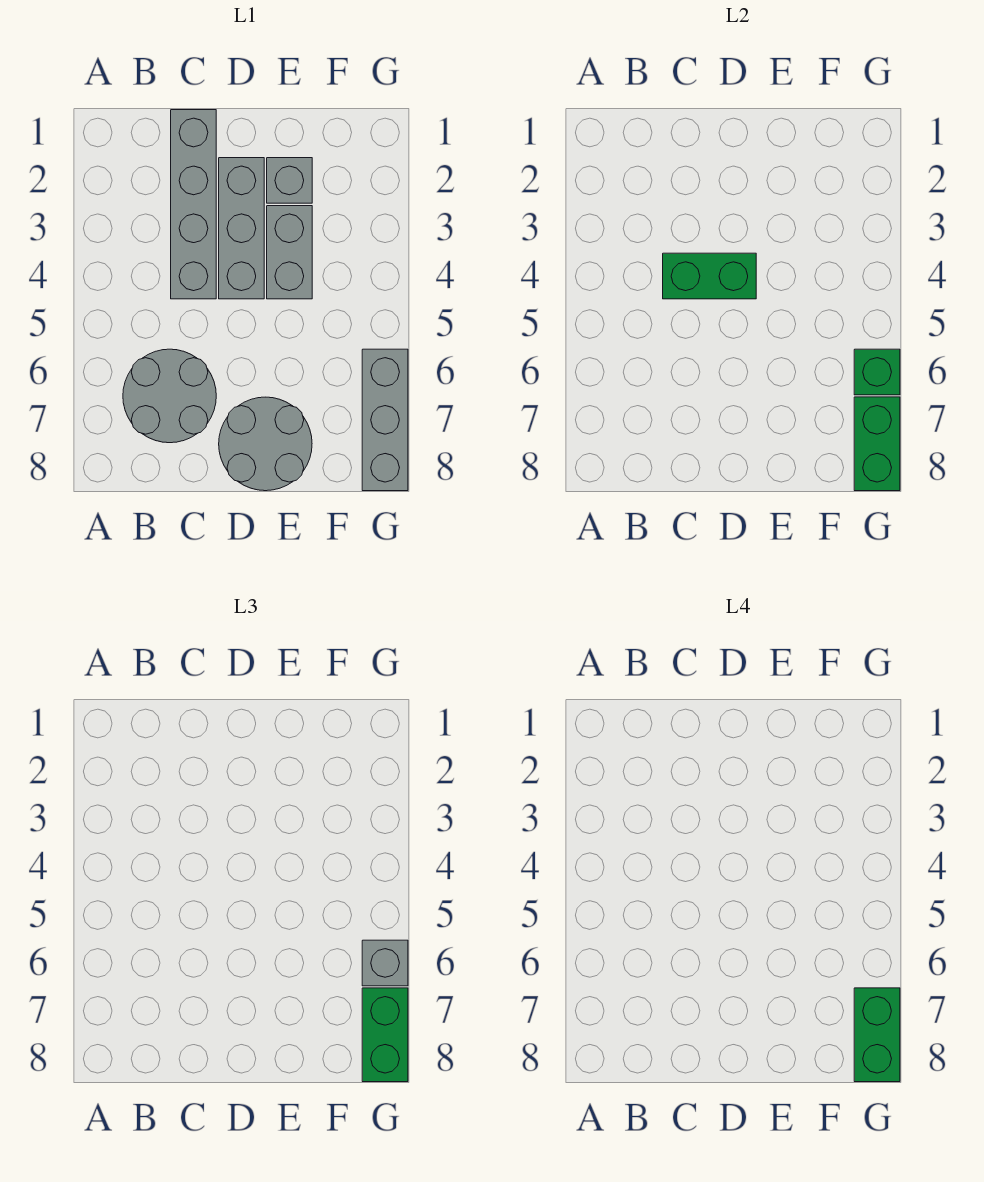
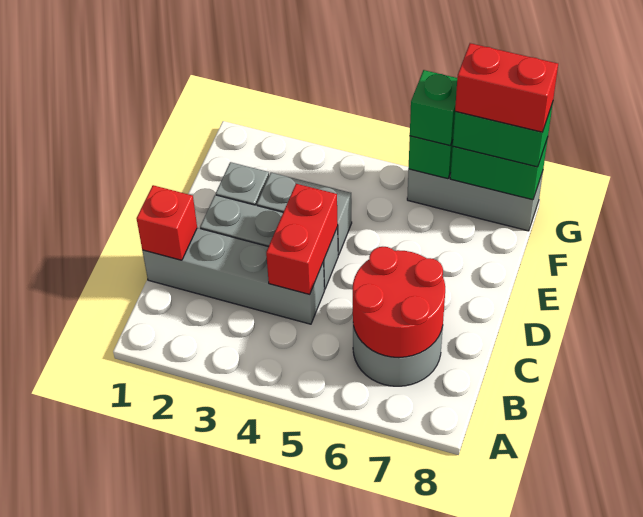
none -> red round brick B6:C7 level 2
none -> red brick C1 level 2
green brick C4:D4 level 2 -> red brick C4:D4 level 2
grey round brick D7:E8 level 1 -> none
grey brick G6 level 3 -> green brick G6 level 3
green brick G7:G8 level 4 -> red brick G7:G8 level 4

